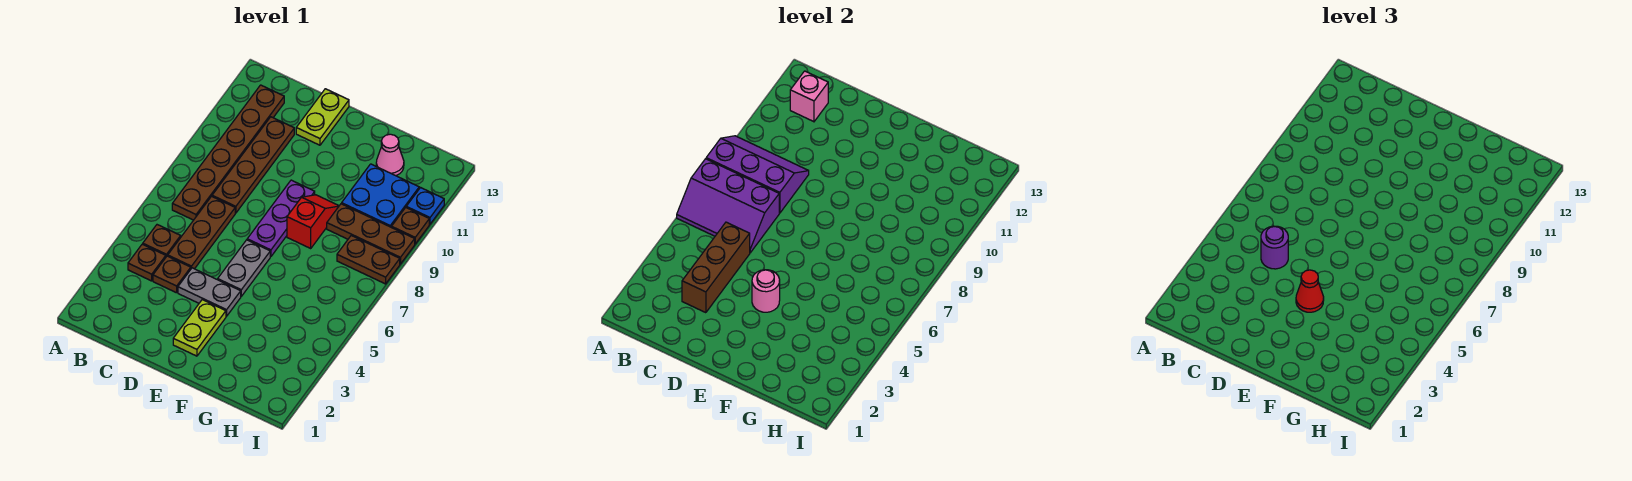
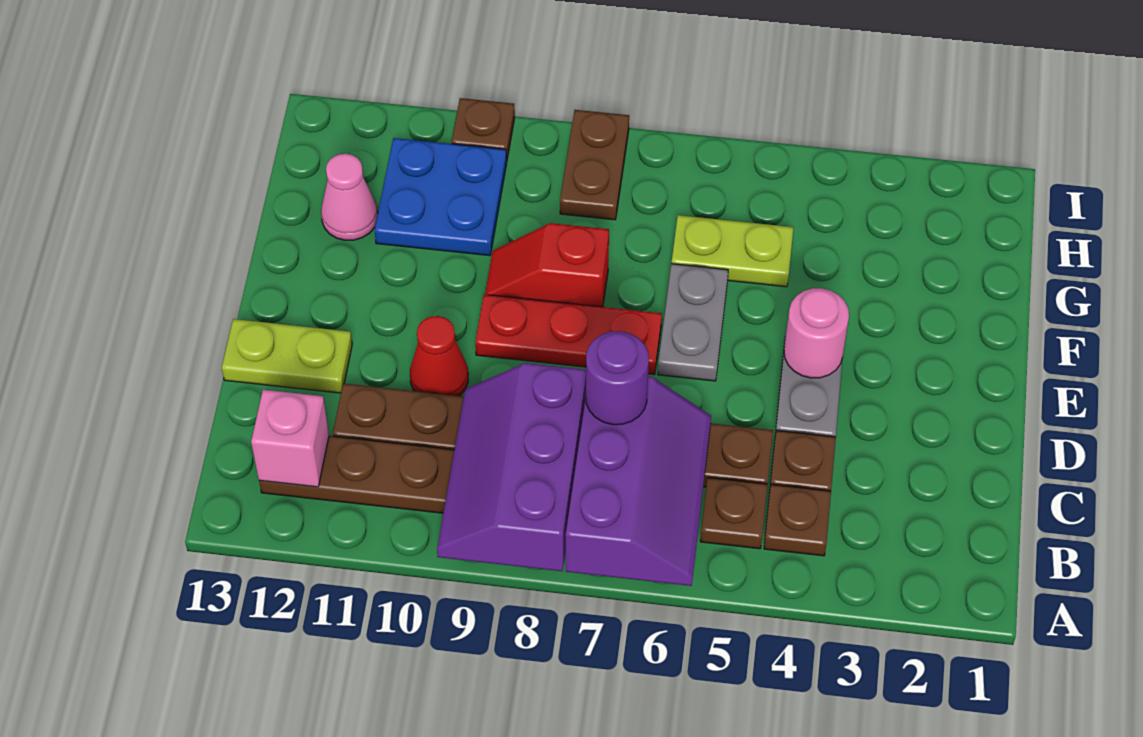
brown brick C3:C5 level 2 -> none
purple round brick C5 level 3 -> purple round brick C7 level 3
lime plate E2:E3 level 1 -> lime plate G5:G6 level 1
red cone E4 level 3 -> red cone D10 level 1
grey plate E5:E6 level 1 -> grey plate E6:F6 level 1
purple plate E7:E9 level 1 -> red plate E7:E9 level 1
brown plate G9:I9 level 1 -> none
blue plate I11 level 1 -> none

